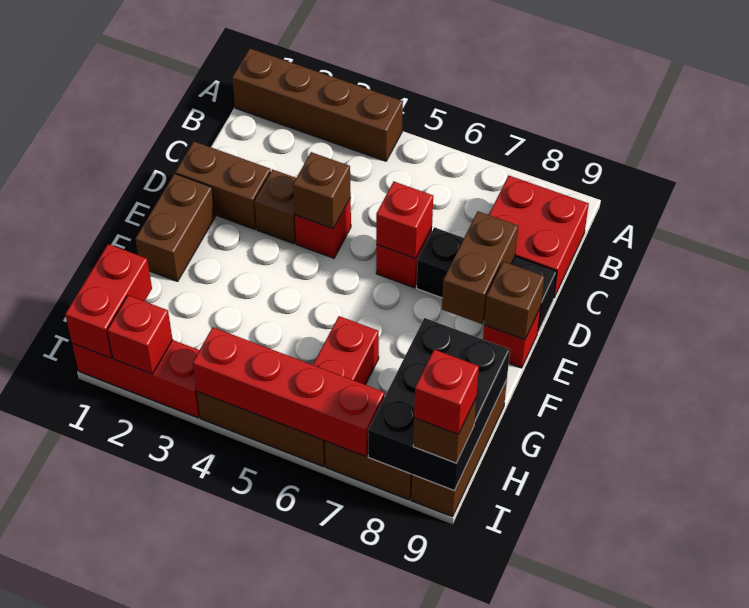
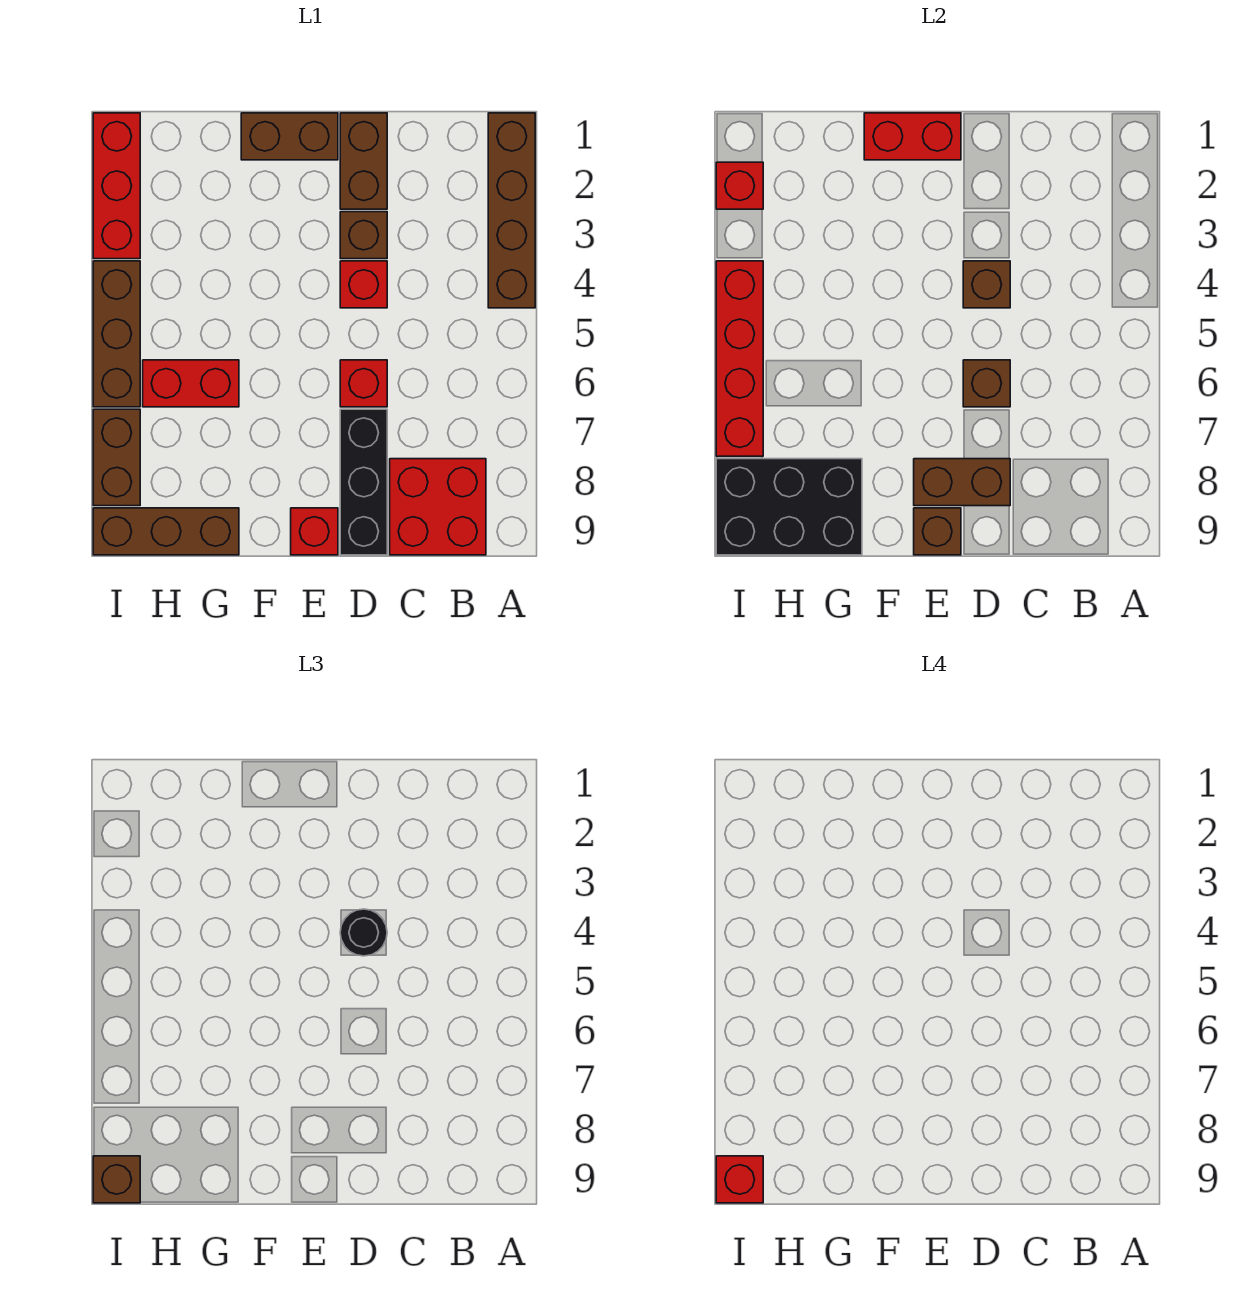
none -> black round brick D4 level 3
red brick D6 level 2 -> brown brick D6 level 2
red brick H1:I1 level 2 -> red brick E1:F1 level 2

